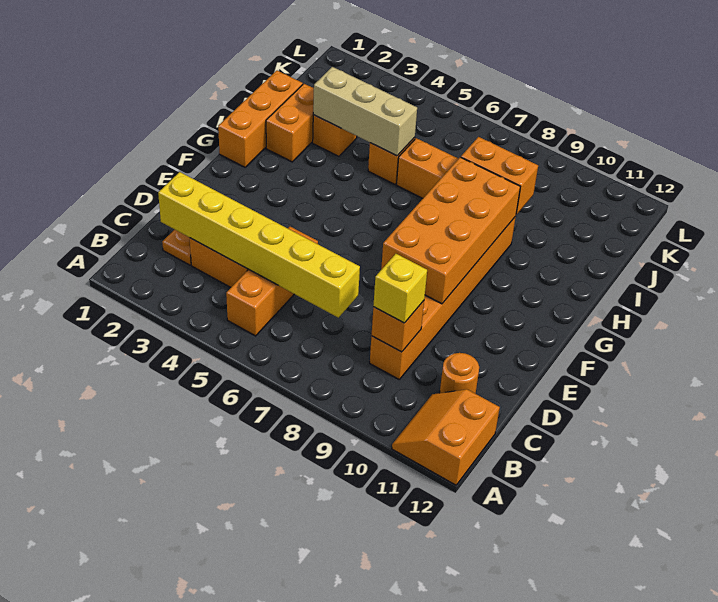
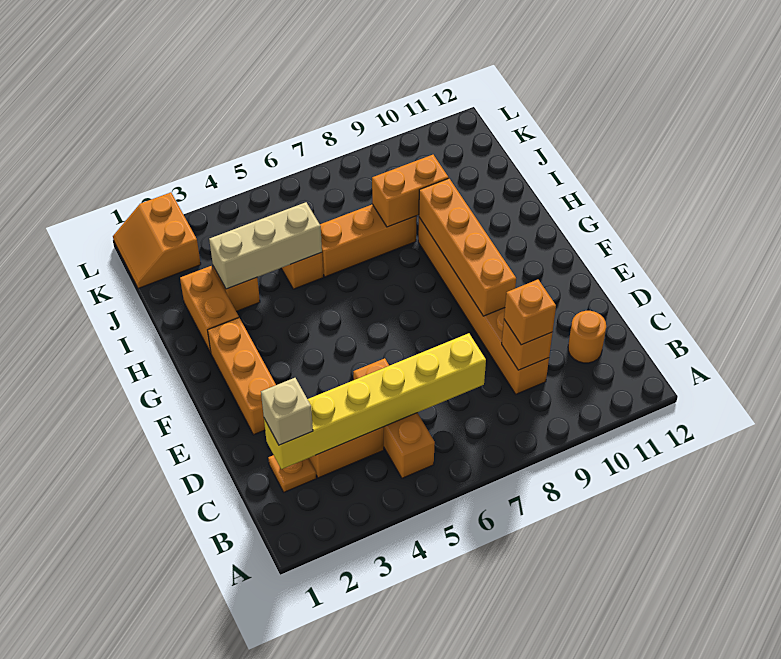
orange slope A11:B12 level 1 top 12 -> orange slope K1:L2 level 1 top 2
none -> tan brick C2 level 3
yellow brick C9 level 3 -> orange brick C9 level 3
orange brick E8:H9 level 2 -> orange brick E9:H9 level 2
orange brick G1:I1 level 1 -> orange brick E2:G2 level 1

